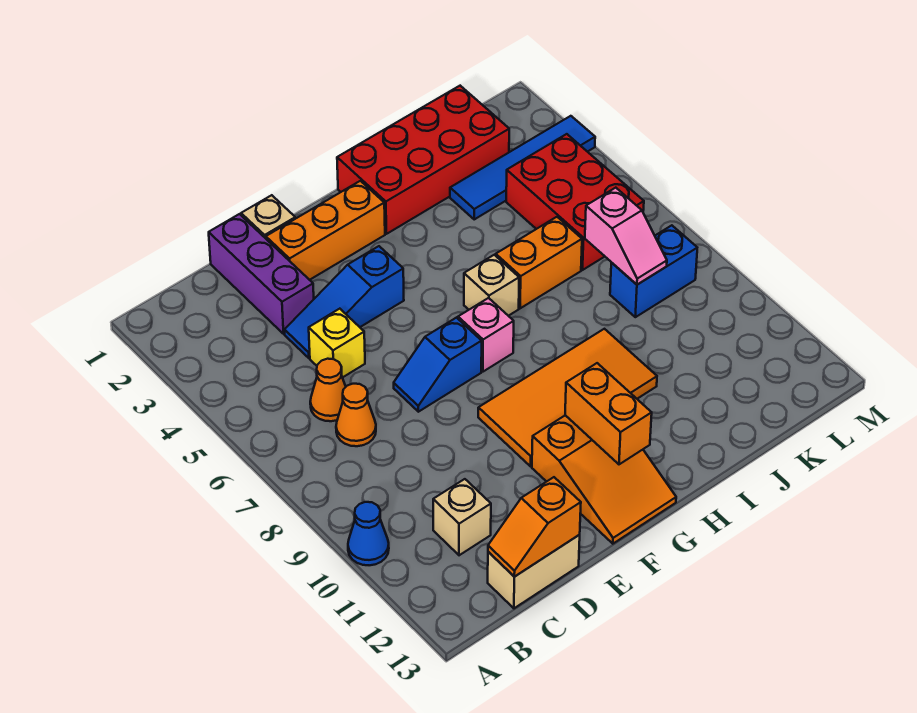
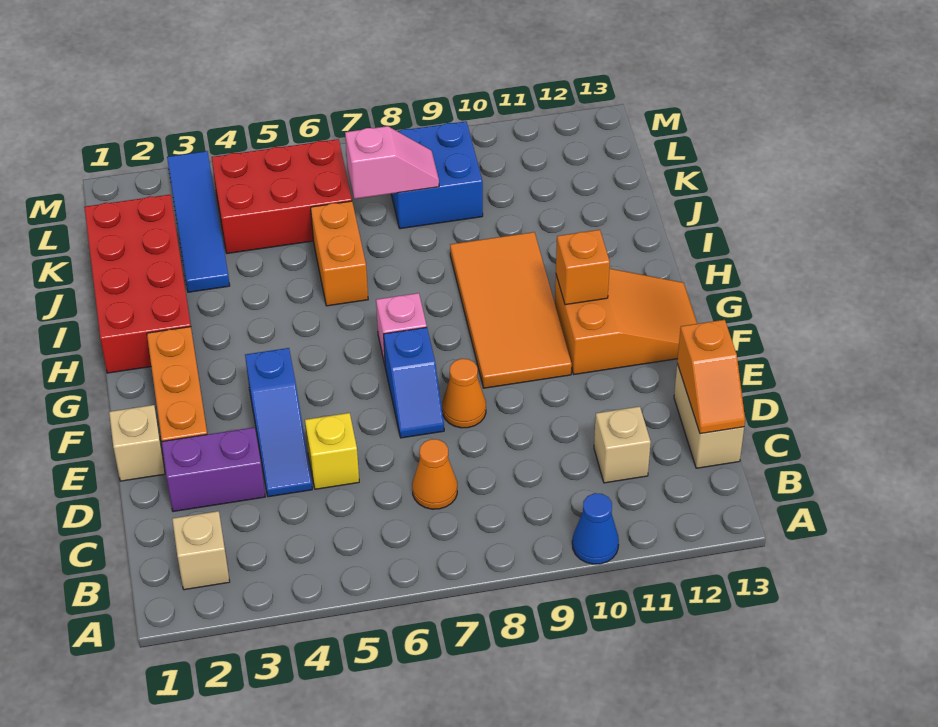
orange cone C6 level 1 -> orange cone E8 level 1
purple brick D1:D3 level 1 -> purple brick D2:D3 level 1
orange brick G11:G12 level 2 -> orange brick G11 level 2
tan brick H6 level 1 -> tan brick B2 level 1
blue brick K8:L8 level 1 -> blue brick K8:L9 level 1

